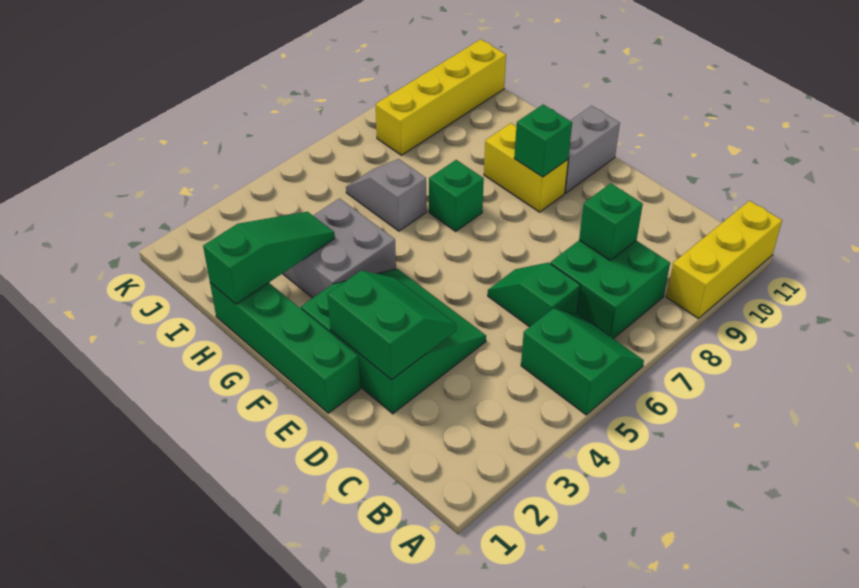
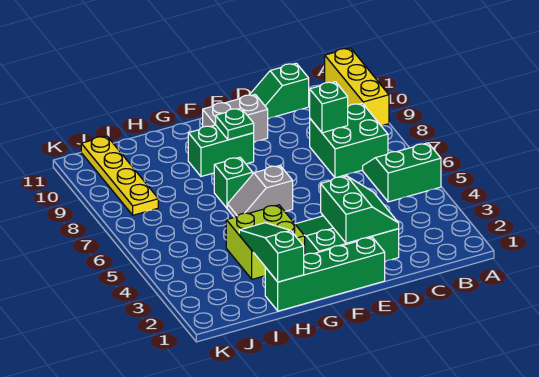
green slope C6:D6 level 1 top C -> green slope C11:D11 level 1 top C
green slope D2:E3 level 2 top 2 -> green slope D2:E3 level 2 top E
yellow brick F9:G9 level 1 -> green brick F9:G9 level 1
green brick F9 level 2 -> green plate F9 level 2
grey brick F10:F11 level 1 -> grey brick E10:F10 level 1
grey brick G3:H4 level 1 -> lime brick G3:H4 level 1
grey slope H6:I6 level 1 top H -> grey slope F6:G6 level 1 top F
yellow brick J8:J11 level 1 -> yellow plate J8:J11 level 1

